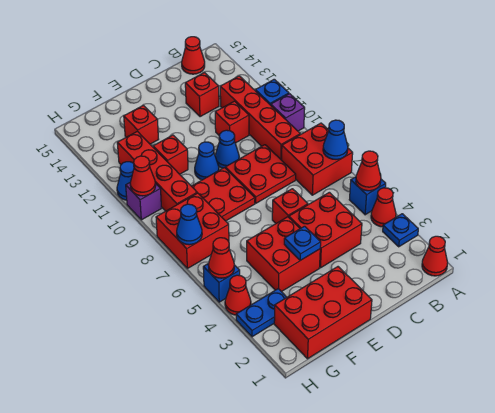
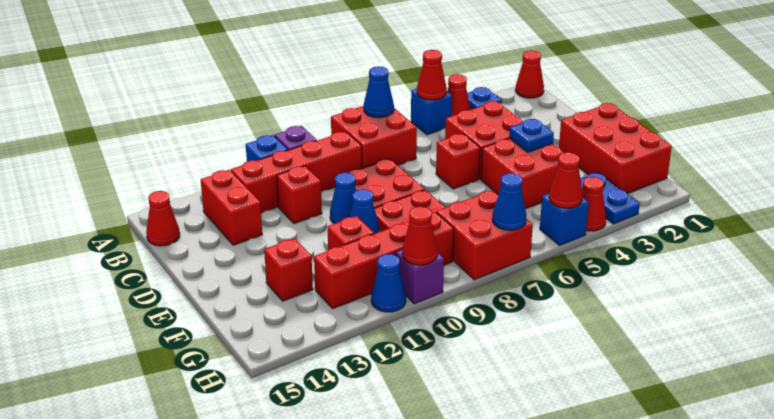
red brick C13 level 1 -> red brick B13:C13 level 1

